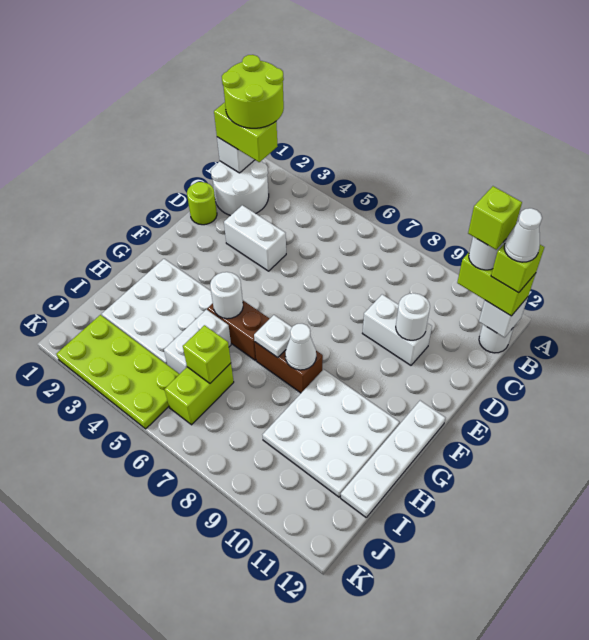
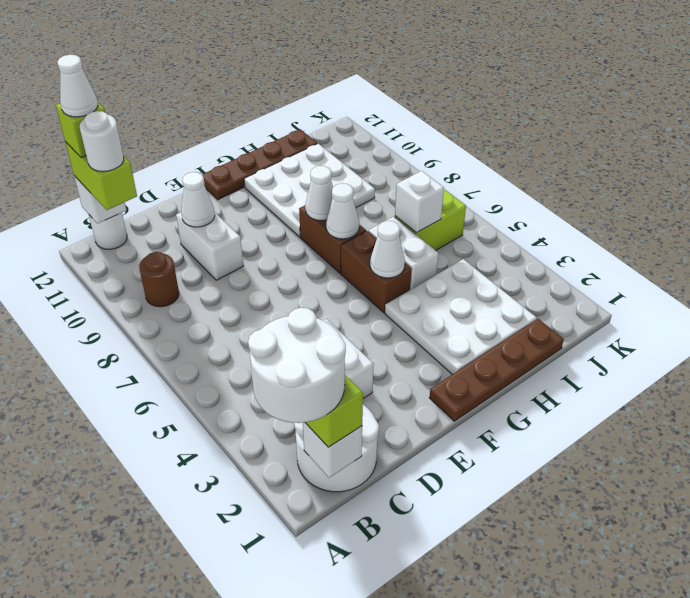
lime round brick A1:B2 level 4 -> white round brick A1:B2 level 4
none -> brown round brick B9 level 1
lime brick B11 level 5 -> none
lime round brick D1 level 1 -> none
white round brick D10 level 2 -> white cone D10 level 2
none -> brown plate F1:I1 level 1
white plate F12:I12 level 1 -> brown plate F12:I12 level 1
white round brick G5 level 2 -> white cone G5 level 2
white plate G7 level 2 -> white cone G7 level 2
white brick H5:I5 level 1 -> white brick H5:H6 level 1
lime brick I6 level 2 -> white brick I6 level 2
lime plate J2:K5 level 1 -> none

